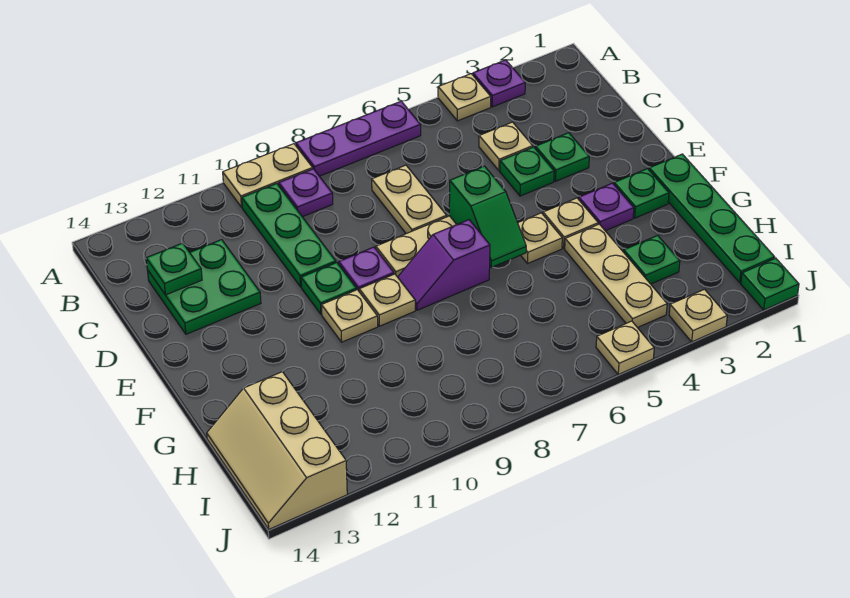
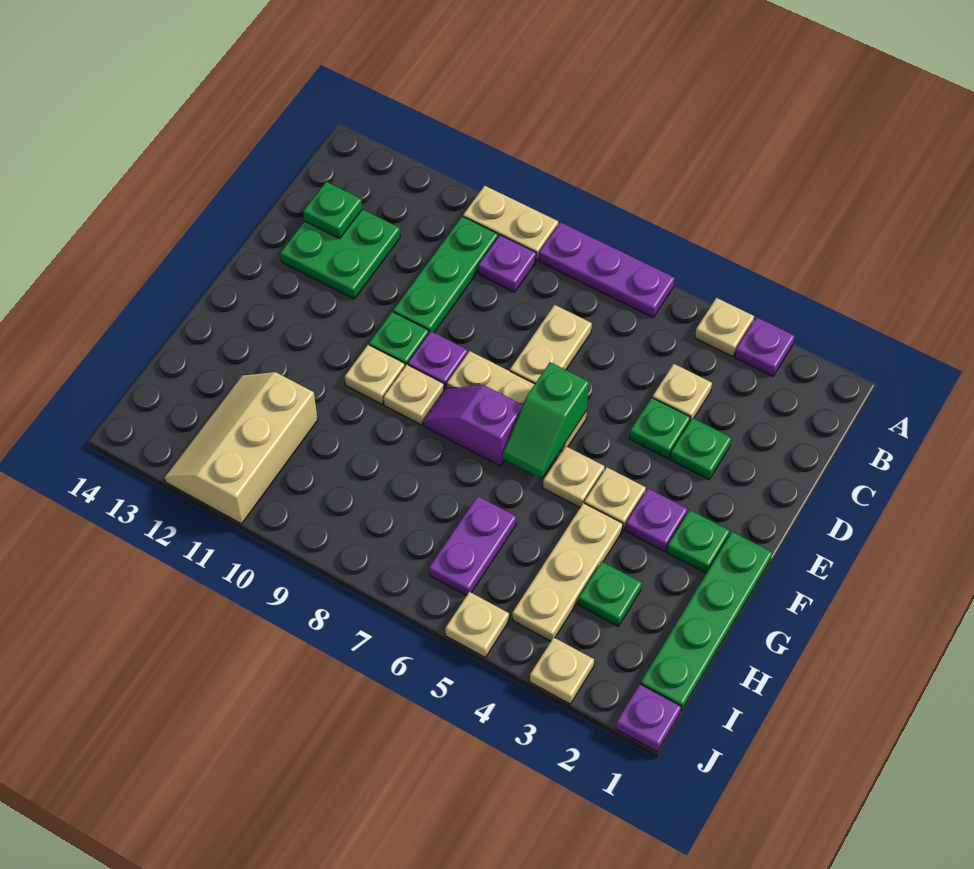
none -> purple plate H6:I6 level 1
tan slope H13:J14 level 1 top 13 -> tan slope H11:J12 level 1 top 11
green plate J1 level 1 -> purple plate J1 level 1

